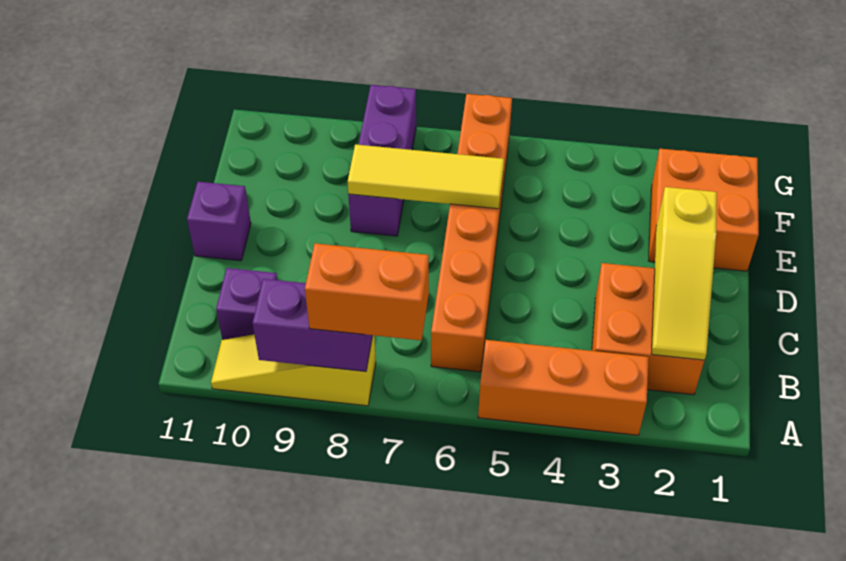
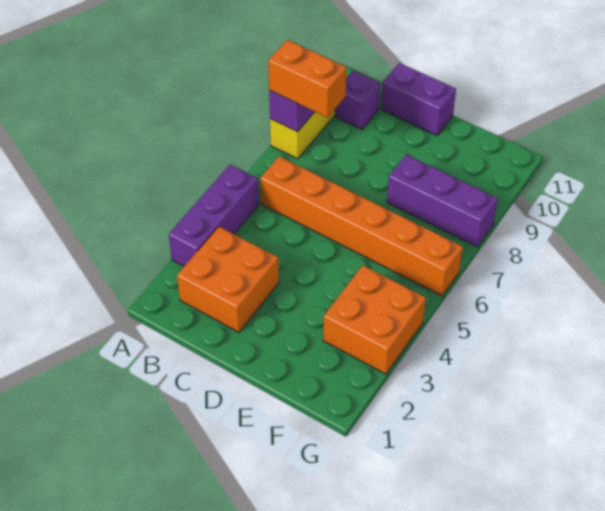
orange brick A3:A5 level 1 -> purple brick A3:A5 level 1
orange brick A7:A8 level 3 -> orange brick A8:B8 level 3
yellow slope B2:D2 level 2 top D -> none
purple brick D11 level 1 -> purple brick C11:D11 level 1
orange brick E1:F2 level 1 -> orange brick F3:G4 level 1
yellow tile E6:E8 level 2 -> none

